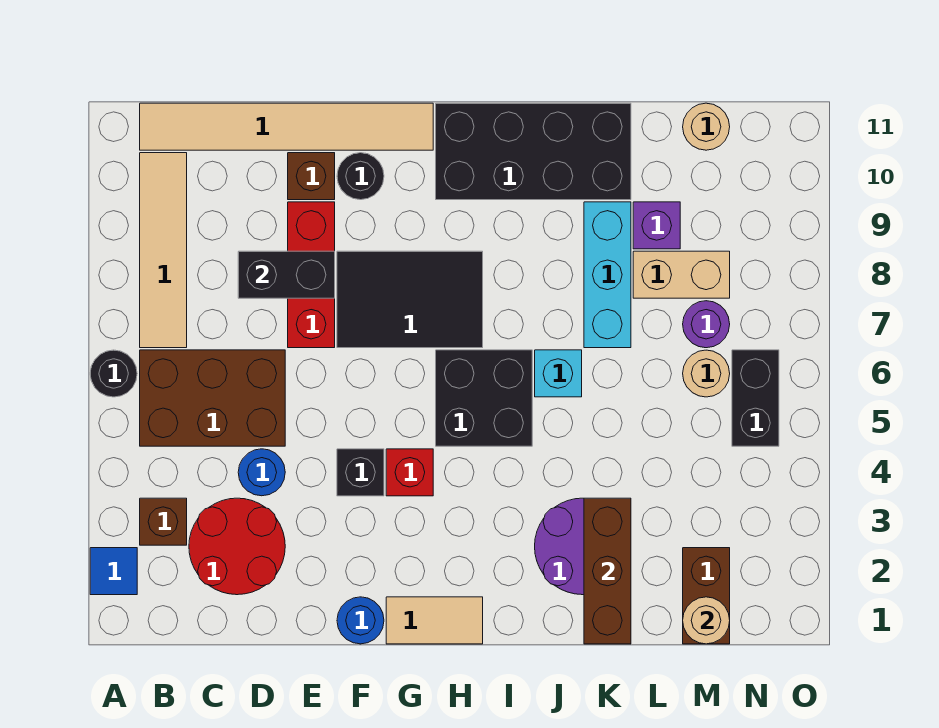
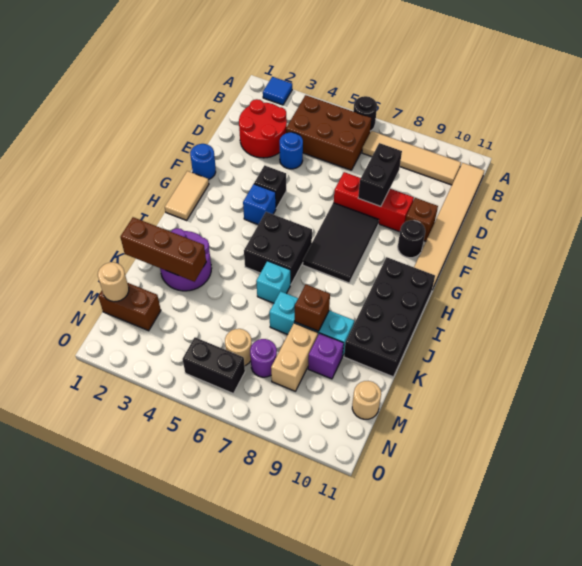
brown brick B3 level 1 -> brown brick K8 level 2
brown brick B5:D6 level 1 -> brown brick B4:C6 level 1
red brick G4 level 1 -> blue brick G4 level 1

